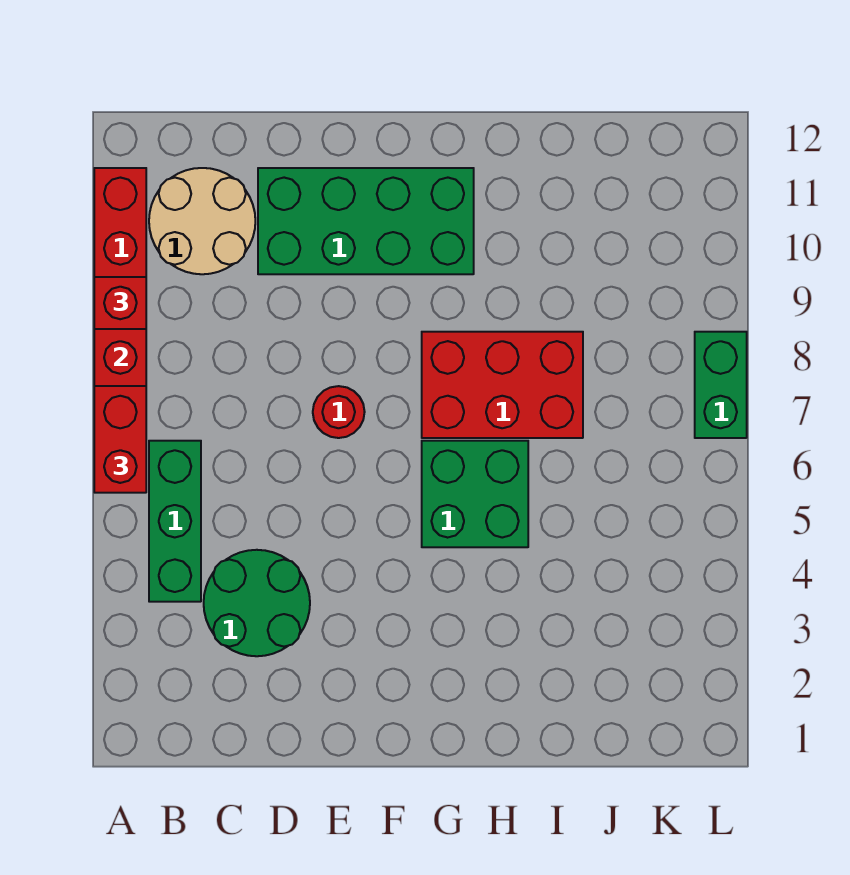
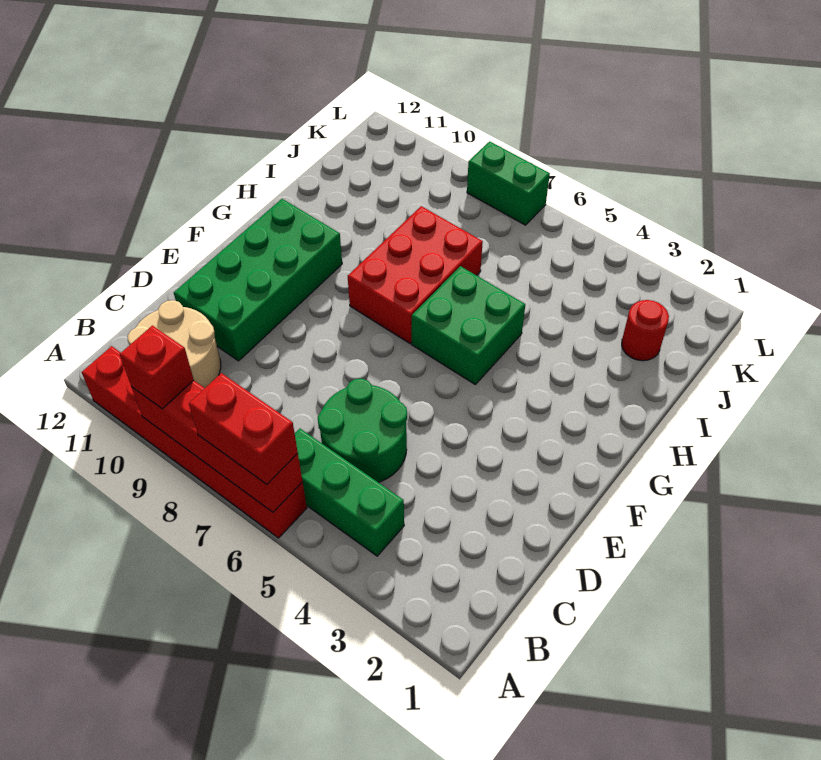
green round brick C3:D4 level 1 -> green round brick C5:D6 level 1
red round brick E7 level 1 -> red round brick J2 level 1

